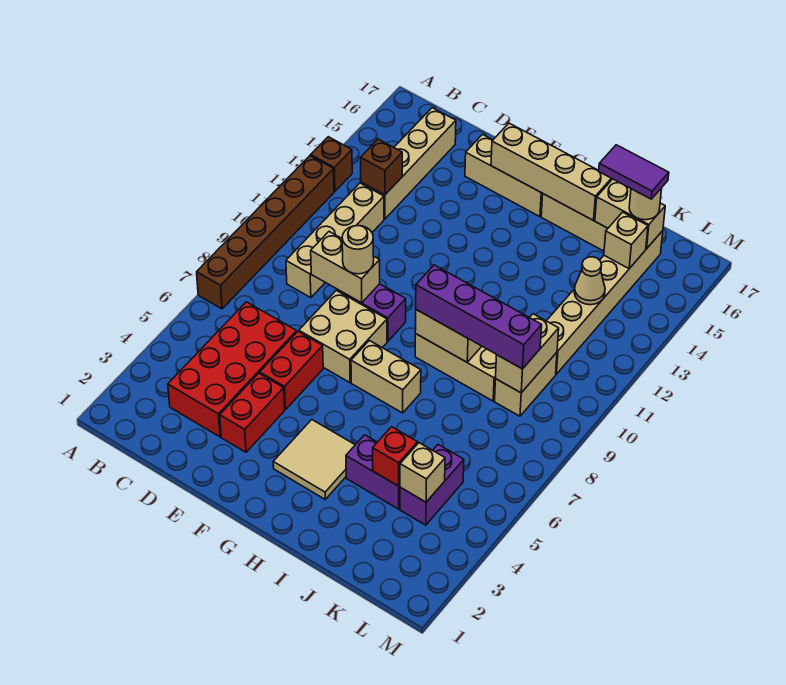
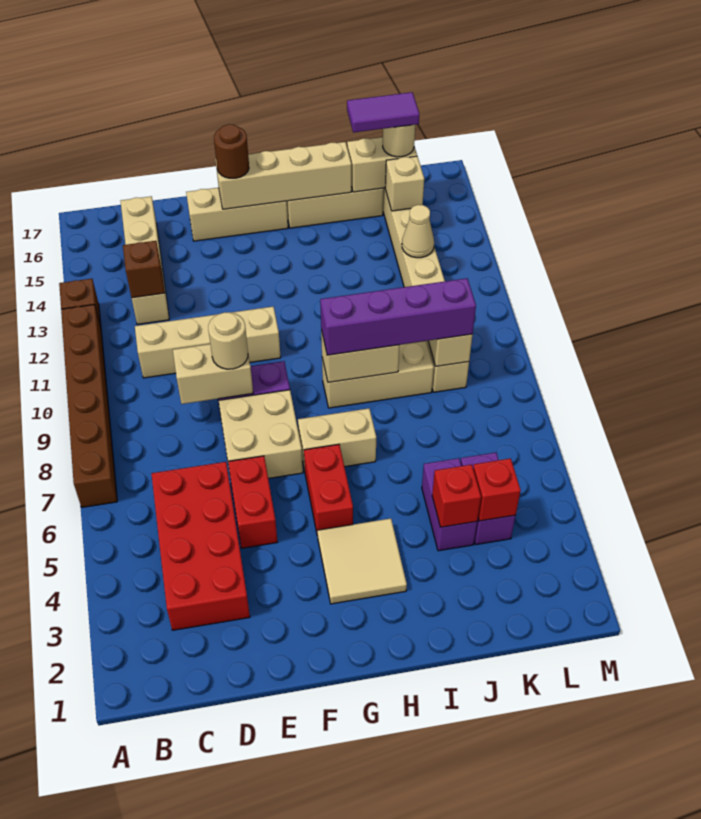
tan brick C9:C12 level 1 -> tan brick C11:F11 level 1
red brick E3:E4 level 1 -> red brick G5:G6 level 1
none -> brown round brick F16 level 3
purple brick I4:J4 level 1 -> purple brick J4:J5 level 1
tan brick K4 level 2 -> red brick K4 level 2

